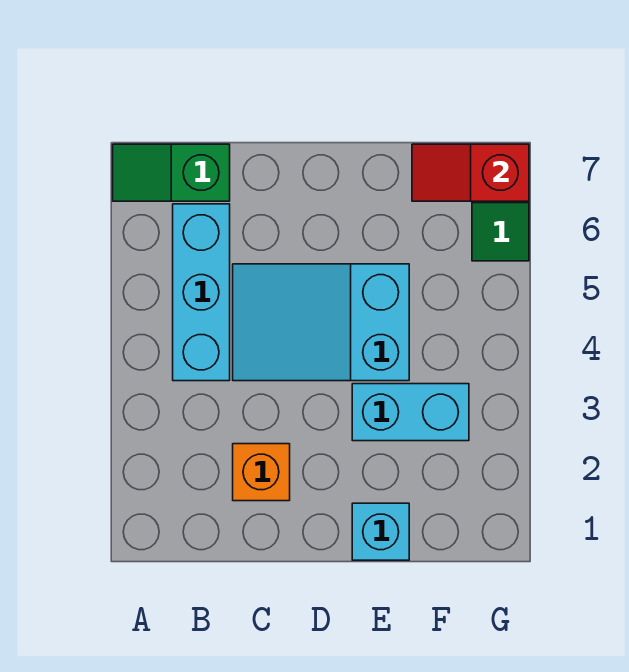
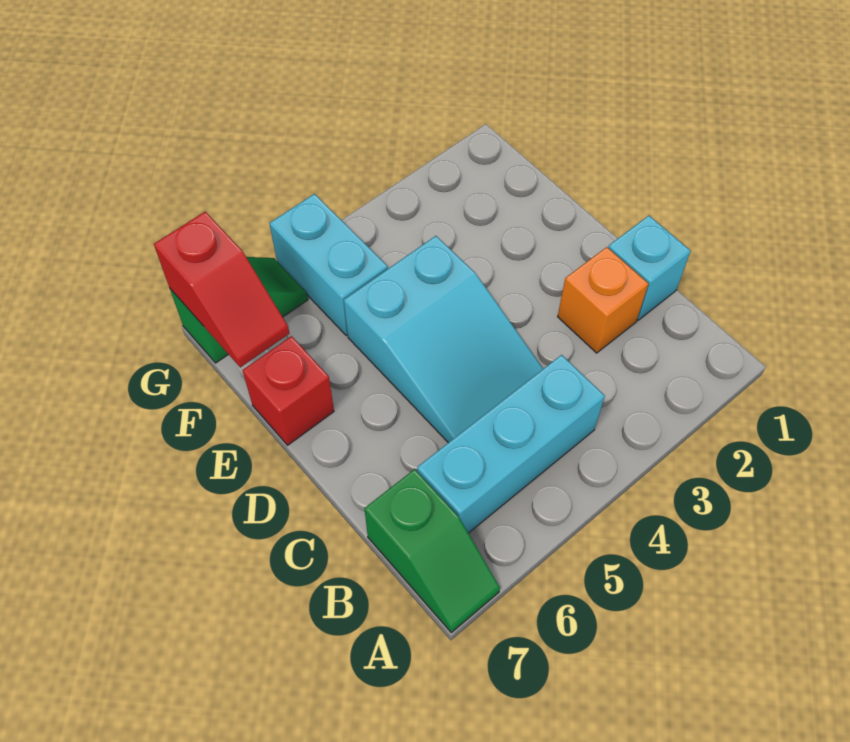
cyan brick E1 level 1 -> cyan brick C1 level 1
cyan brick E3:F3 level 1 -> cyan brick F5:G5 level 1
none -> red brick E7 level 1

